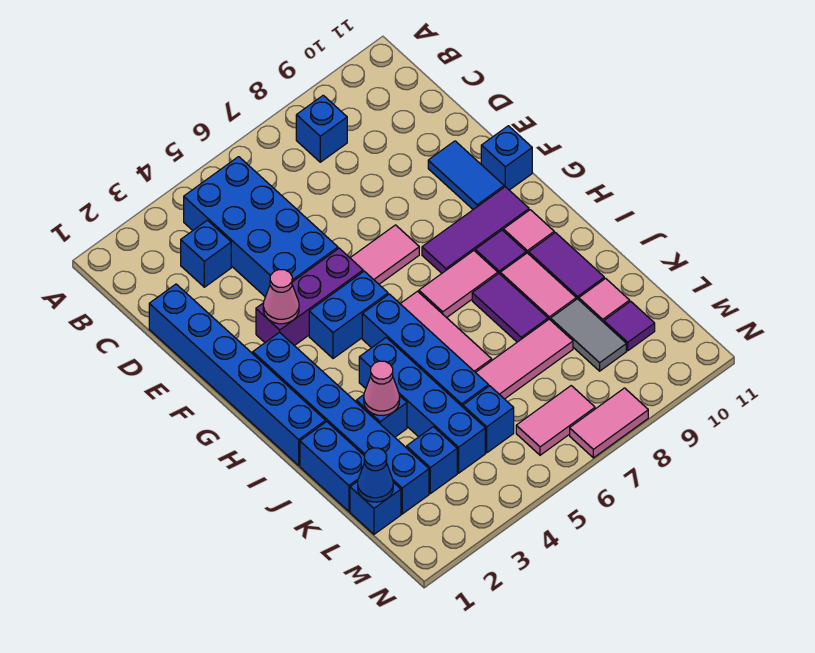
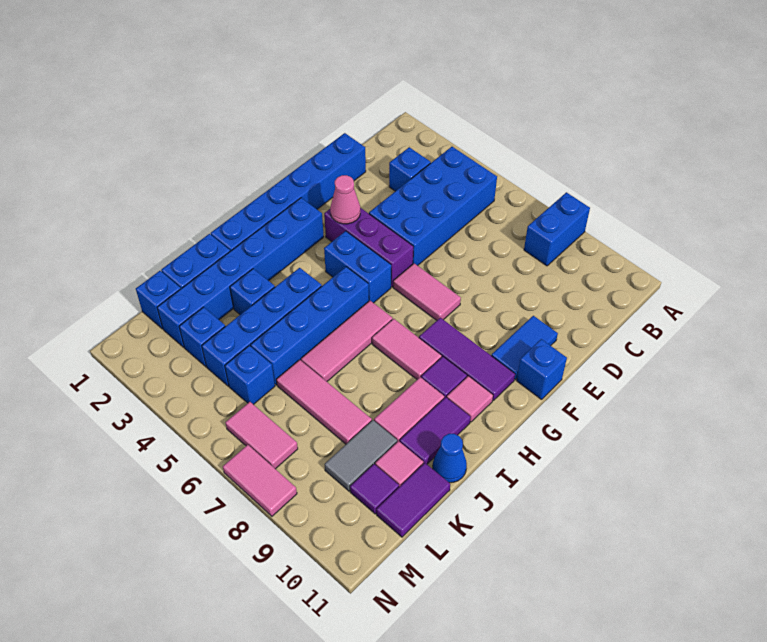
blue brick B8 level 1 -> blue brick A8:B8 level 1
purple tile I8:J8 level 1 -> purple tile K11:L11 level 1
pink cone J3 level 2 -> none
blue cone L1 level 2 -> blue cone J11 level 1

